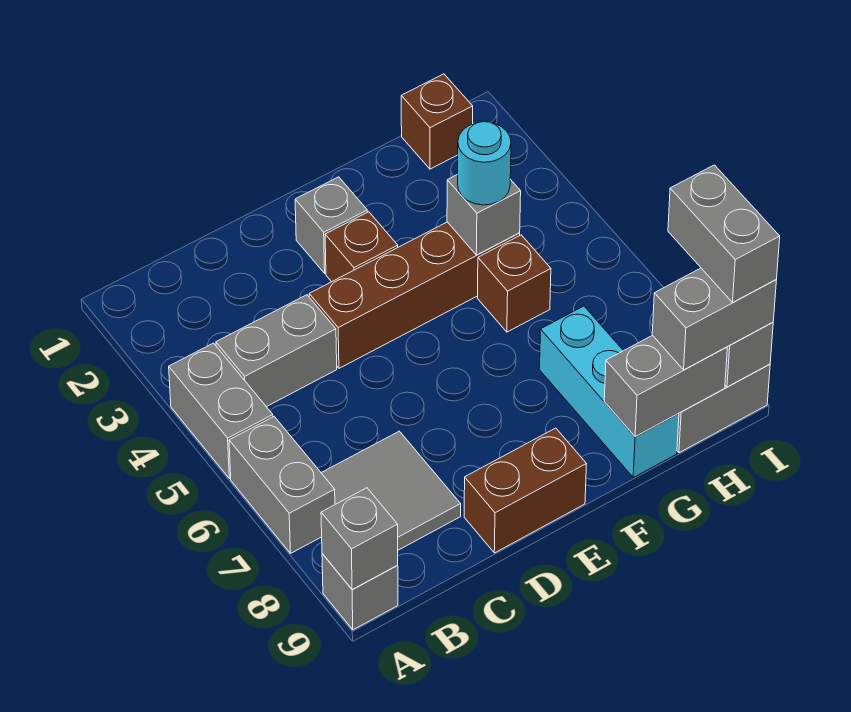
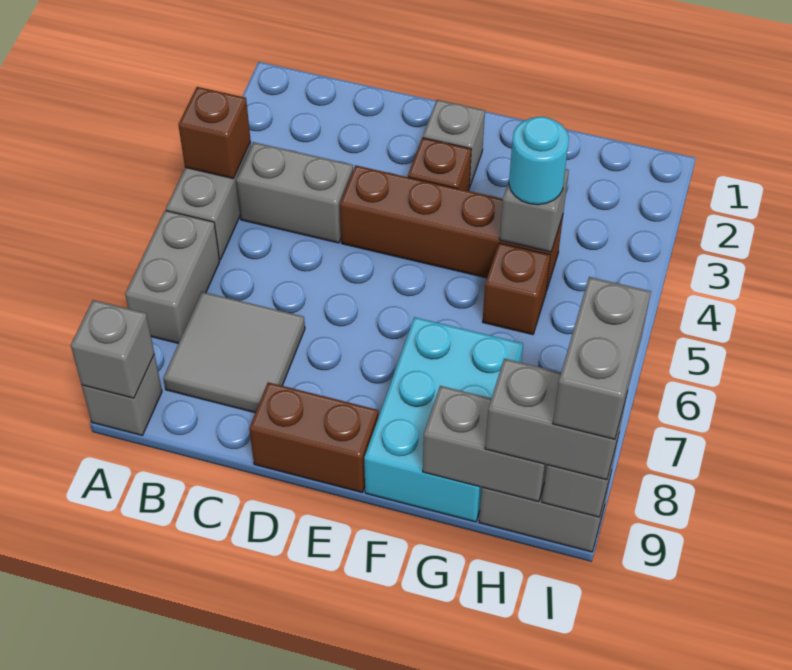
cyan brick G7:G9 level 1 -> cyan brick F7:G9 level 1
brown brick H1 level 1 -> brown brick A4 level 2

